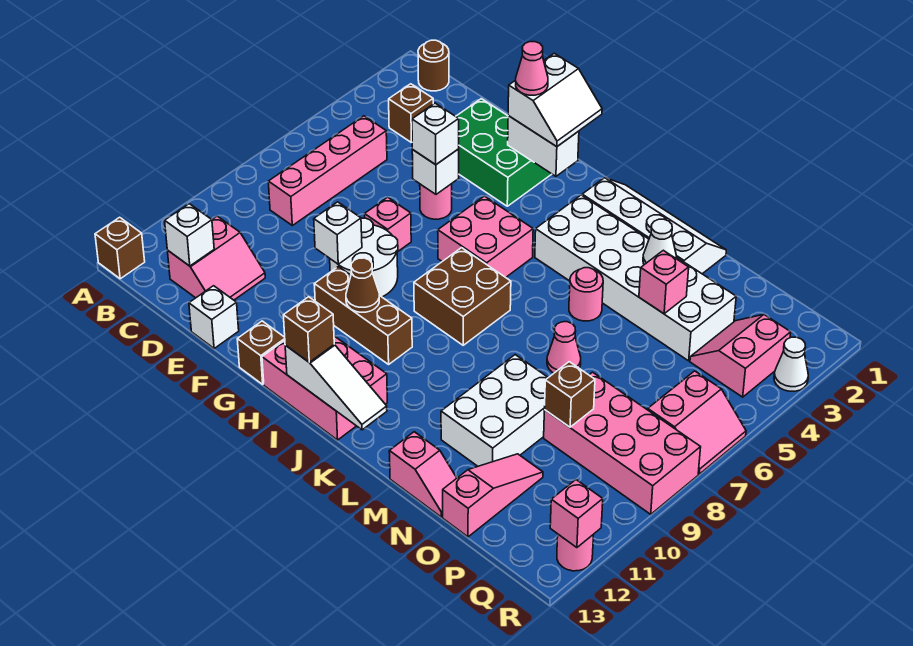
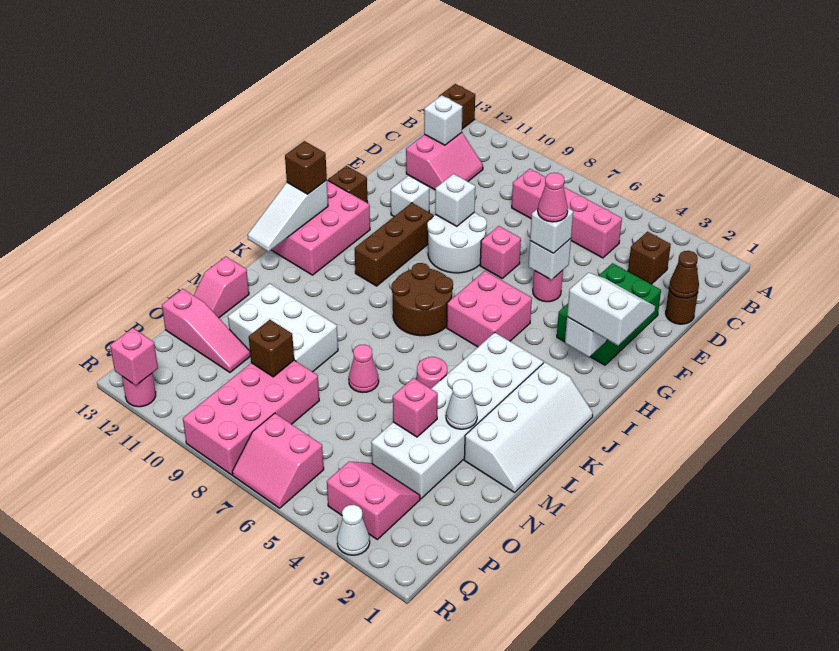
brown round brick B1 level 1 -> brown round brick D1 level 1
pink slope C11:D12 level 1 top C -> pink slope C11:D12 level 1 top 12
white brick E13 level 1 -> white brick F11 level 1
white slope G1:H2 level 3 top G -> white slope G1:H2 level 3 top H
pink cone G2 level 4 -> pink cone F5 level 4
brown cone H10 level 2 -> brown cone D1 level 2
brown brick I7:J8 level 1 -> brown round brick I7:J8 level 1

